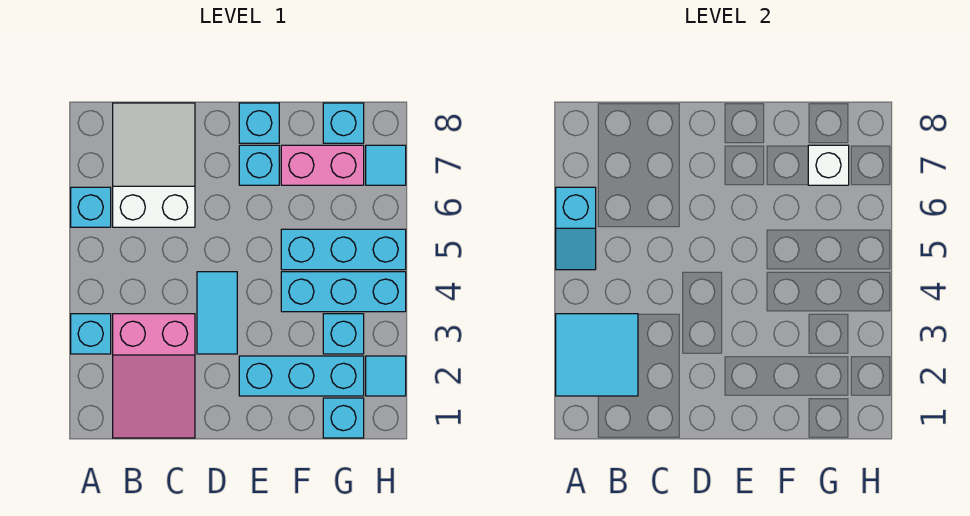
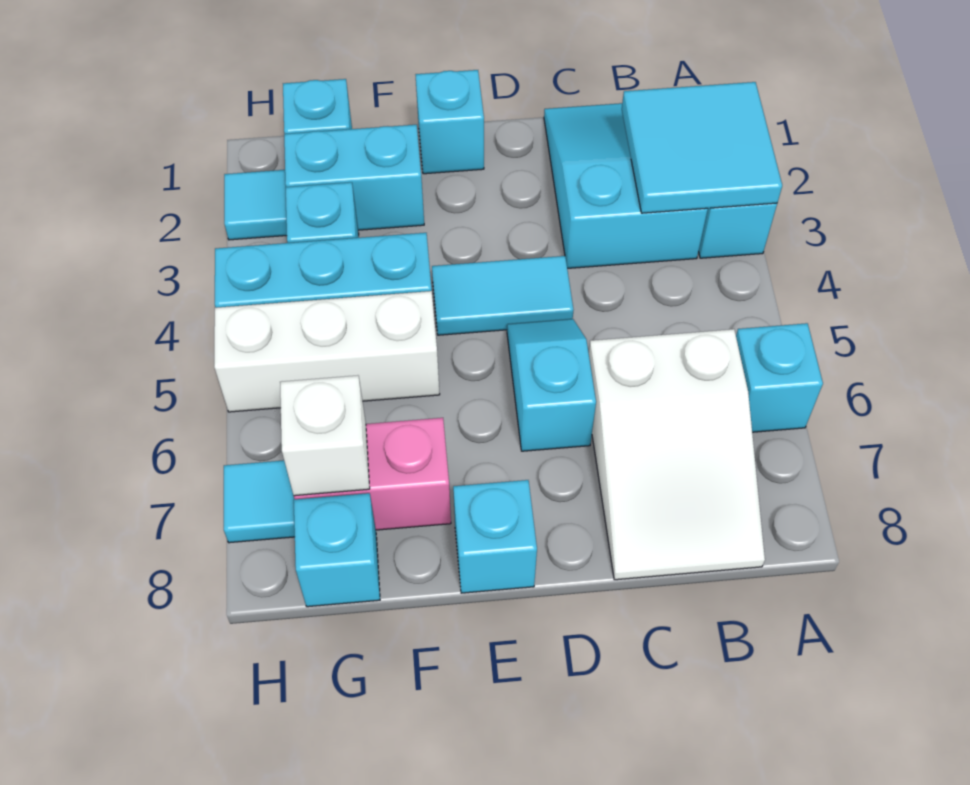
cyan slope A5:A6 level 2 top 6 -> cyan slope D5:D6 level 1 top 6
pink slope B1:C3 level 1 top 3 -> cyan slope B1:C3 level 1 top 3
cyan tile D3:D4 level 1 -> cyan tile D4:E4 level 1
cyan brick E2:G2 level 1 -> cyan brick F2:G2 level 1
cyan brick E7 level 1 -> cyan brick E1 level 1
cyan brick F5:H5 level 1 -> white brick F5:H5 level 1

